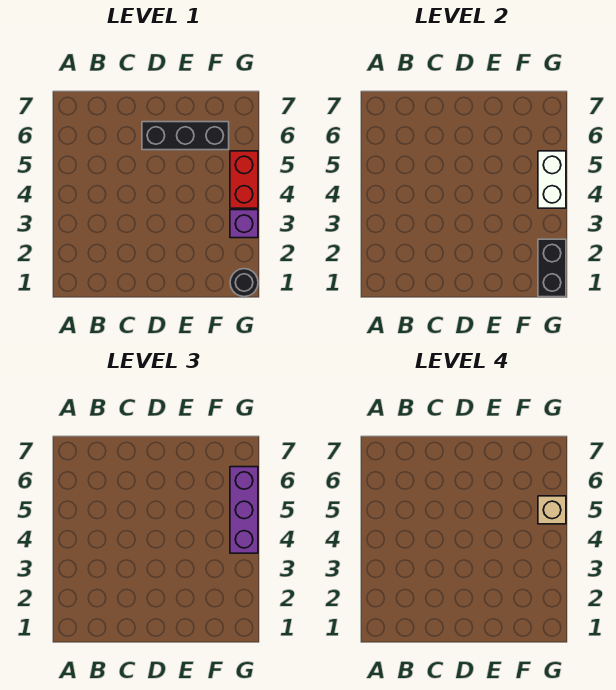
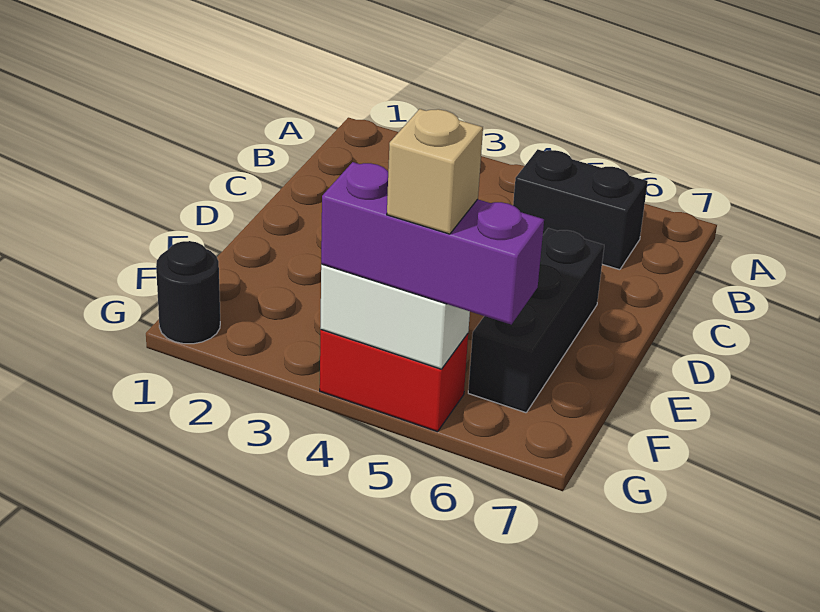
black brick G1:G2 level 2 -> black brick B5:B6 level 1
purple brick G3 level 1 -> none

